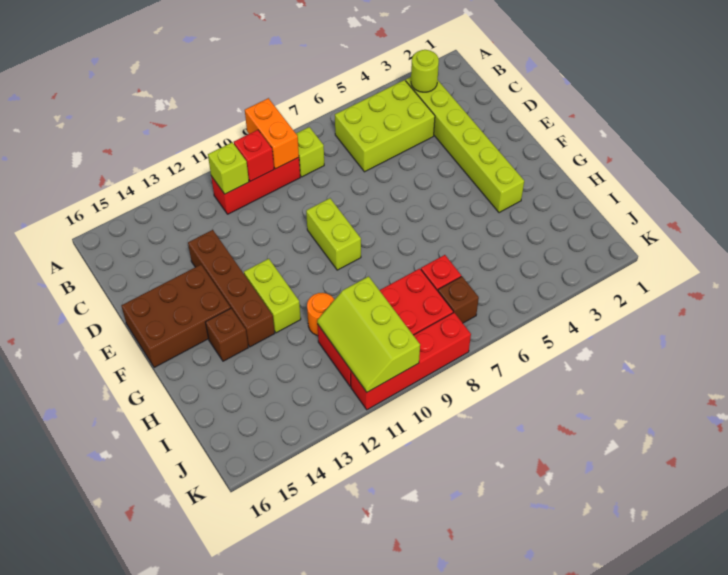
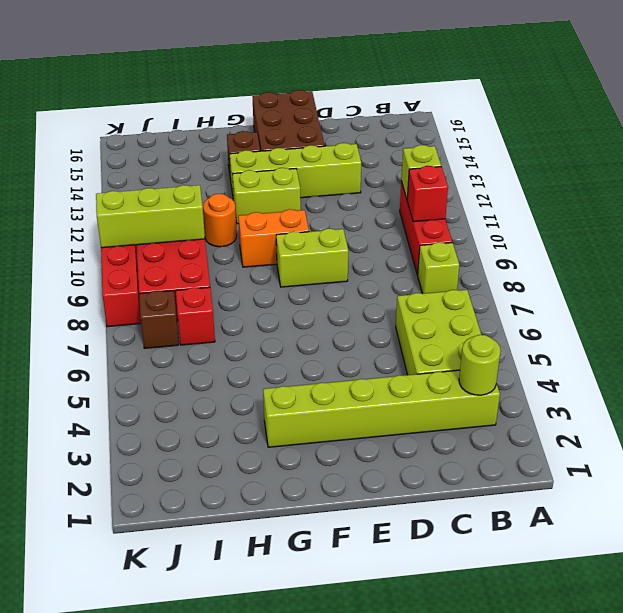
orange brick A9:B9 level 2 -> orange brick F10:G10 level 1
brown brick D13:G13 level 1 -> lime brick D13:G13 level 1

